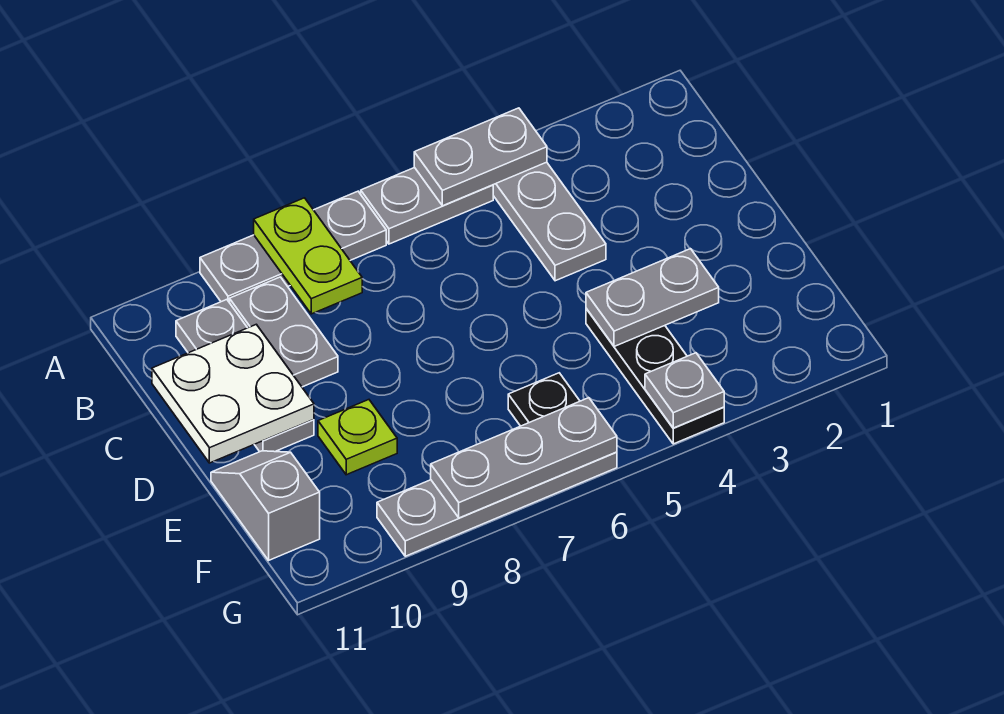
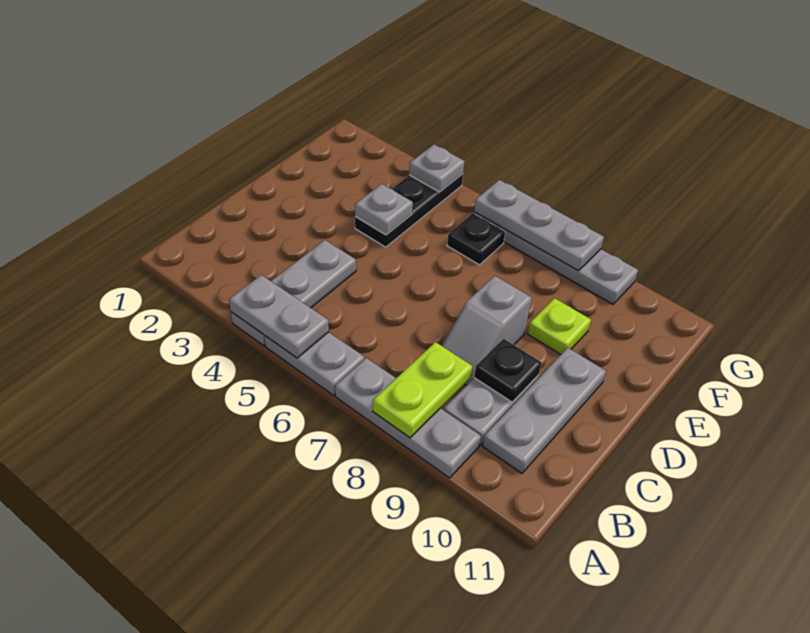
none -> black plate C9 level 2
white plate C10:D11 level 2 -> none
grey plate E3:E4 level 2 -> grey plate E4 level 2
grey slope E11:F11 level 1 top F -> grey slope C8:D8 level 1 top D

